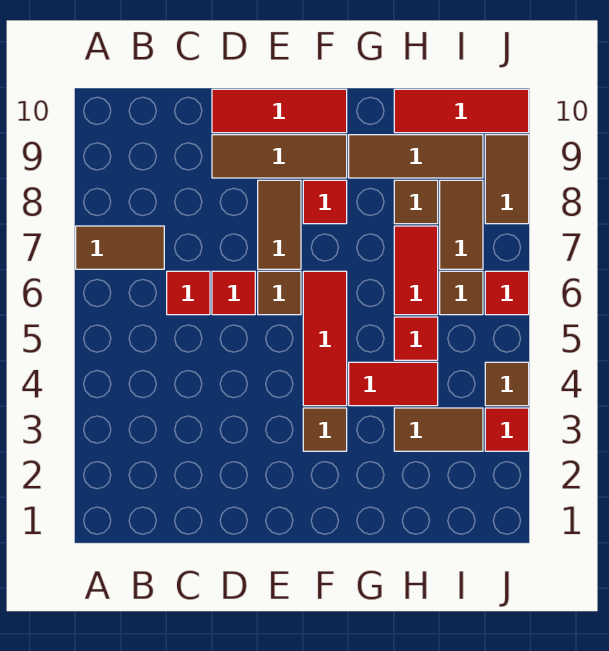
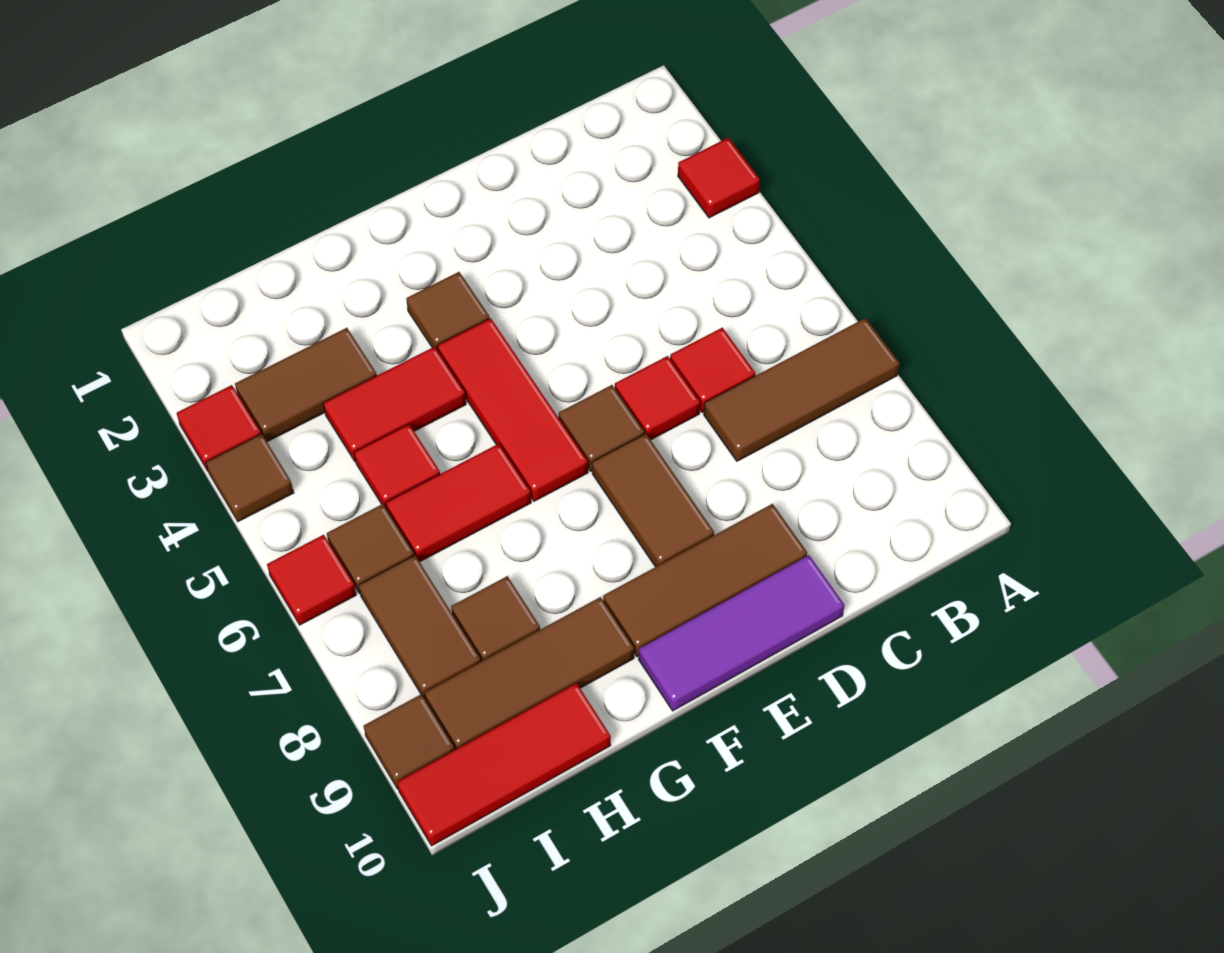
brown tile A7:B7 level 1 -> brown tile A7:C7 level 1
red tile D10:F10 level 1 -> purple tile D10:F10 level 1
red tile F8 level 1 -> red tile A3 level 1
red tile H6:H7 level 1 -> red tile G6:H6 level 1
brown tile J8:J9 level 1 -> brown tile J9 level 1

